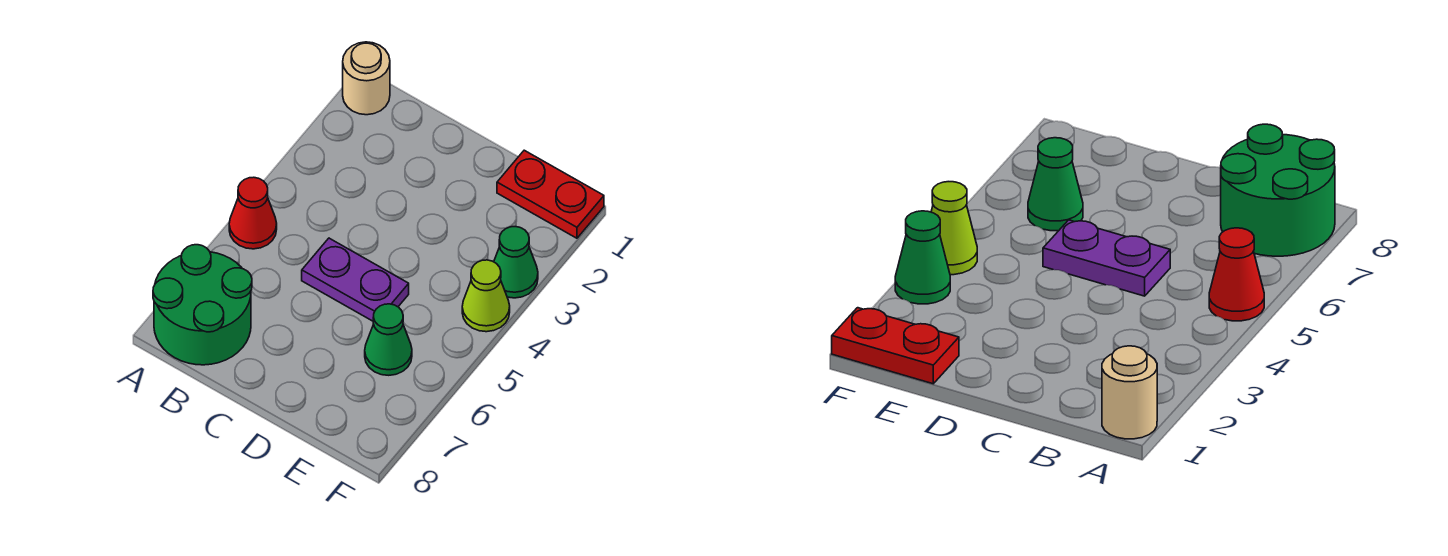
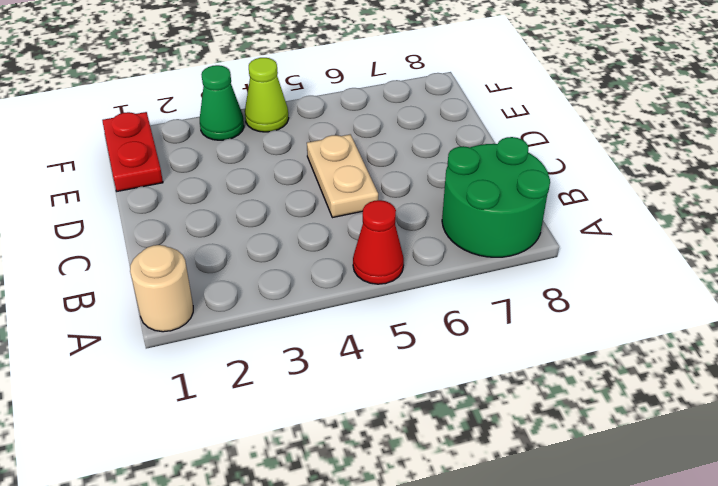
purple plate C5:D5 level 1 -> tan plate C5:D5 level 1
green cone E6 level 1 -> none

